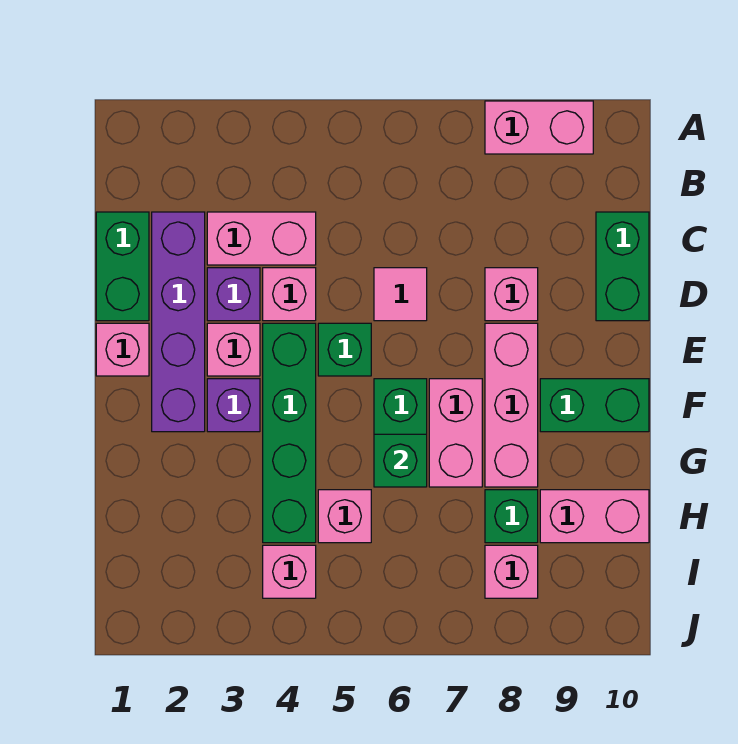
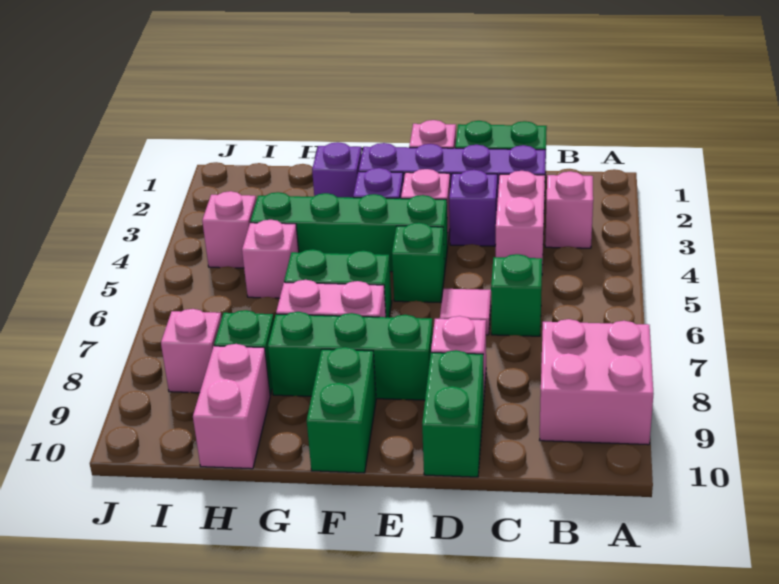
pink brick A8:A9 level 1 -> pink brick A8:B9 level 1
green brick C10:D10 level 1 -> green brick D9:D10 level 1
pink brick D4 level 1 -> pink brick B3 level 1
pink brick E8:G8 level 1 -> green brick E8:G8 level 1
none -> purple brick G2 level 1
green brick G6 level 2 -> green brick C6 level 1

